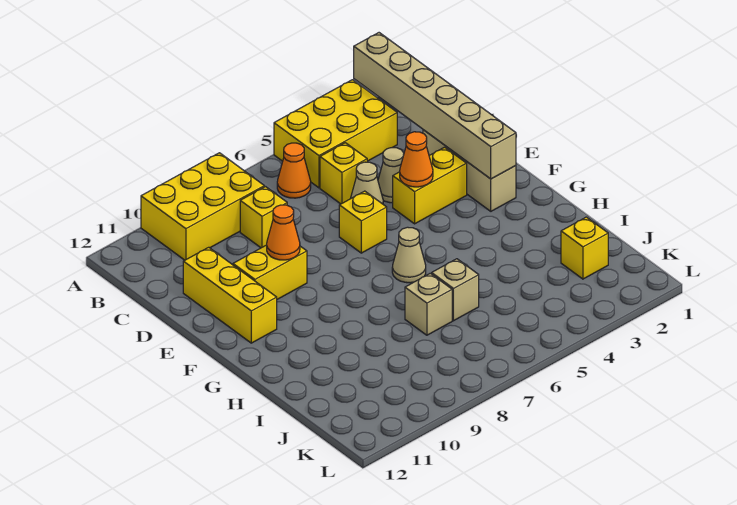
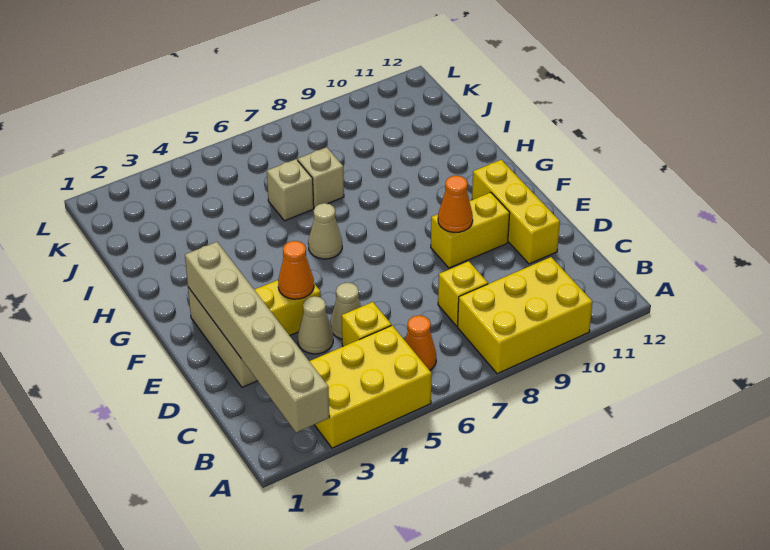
yellow brick E6 level 1 -> none
yellow brick J2 level 1 -> none

